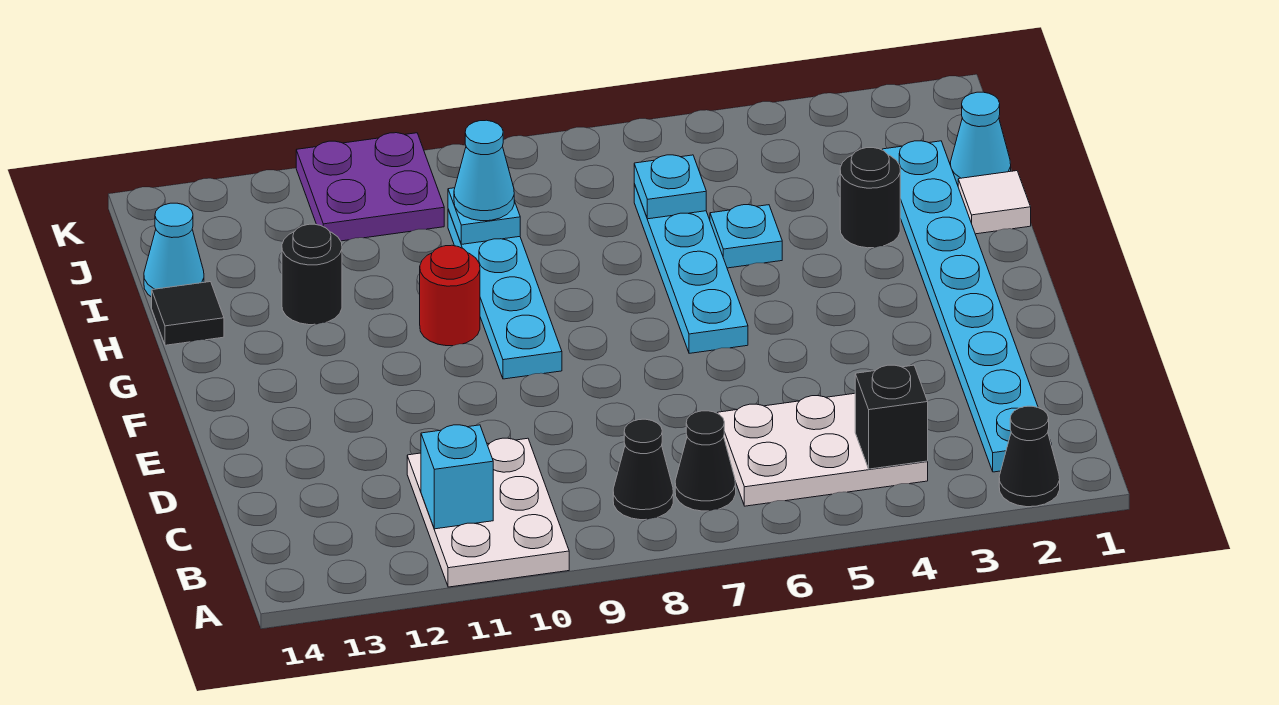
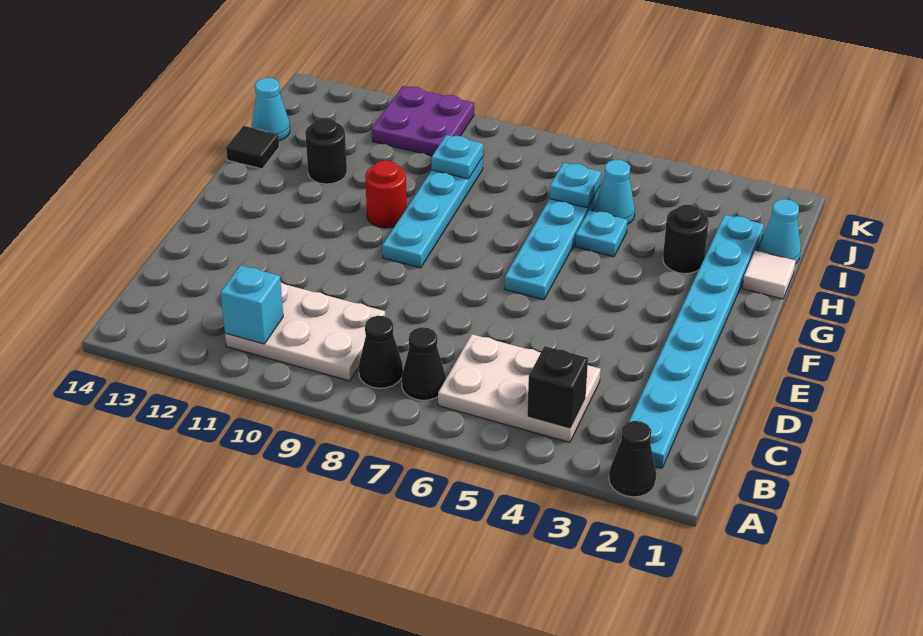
white plate A10:C11 level 1 -> white plate B9:C11 level 1
cyan cone I9 level 3 -> cyan cone I5 level 1

